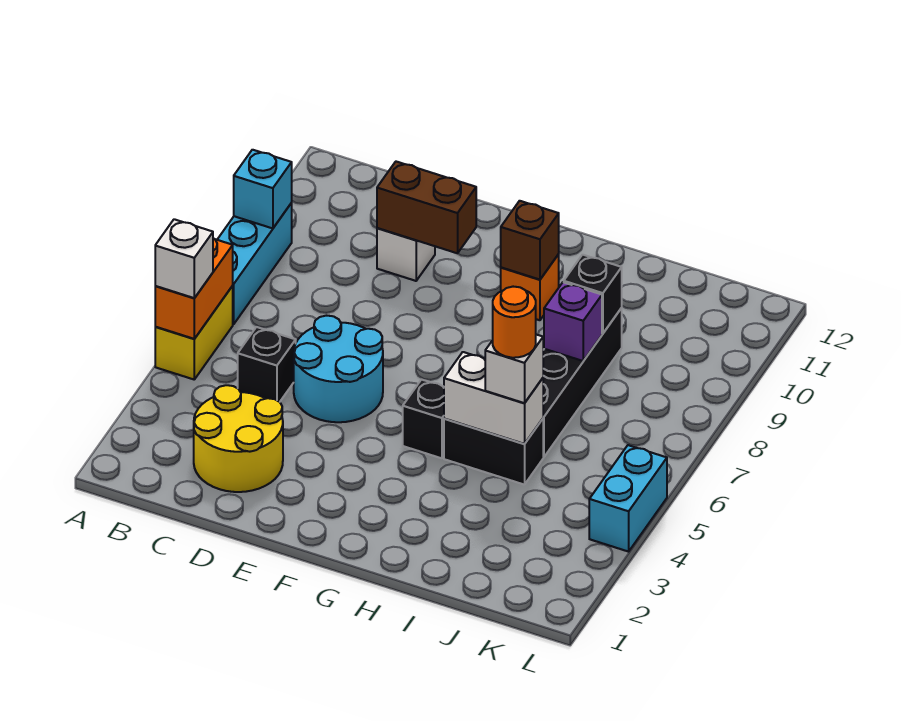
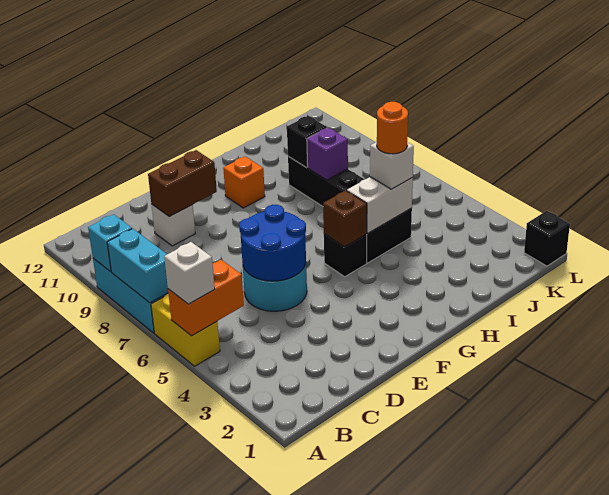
orange brick A5:A6 level 2 -> orange brick A5:B5 level 2
yellow round brick C2:D3 level 1 -> none
black brick C5 level 1 -> black brick L1 level 1
none -> blue round brick D5:E6 level 2
brown brick G10 level 2 -> brown brick G5 level 2
cyan brick L4:L5 level 1 -> cyan brick A7:A8 level 2

